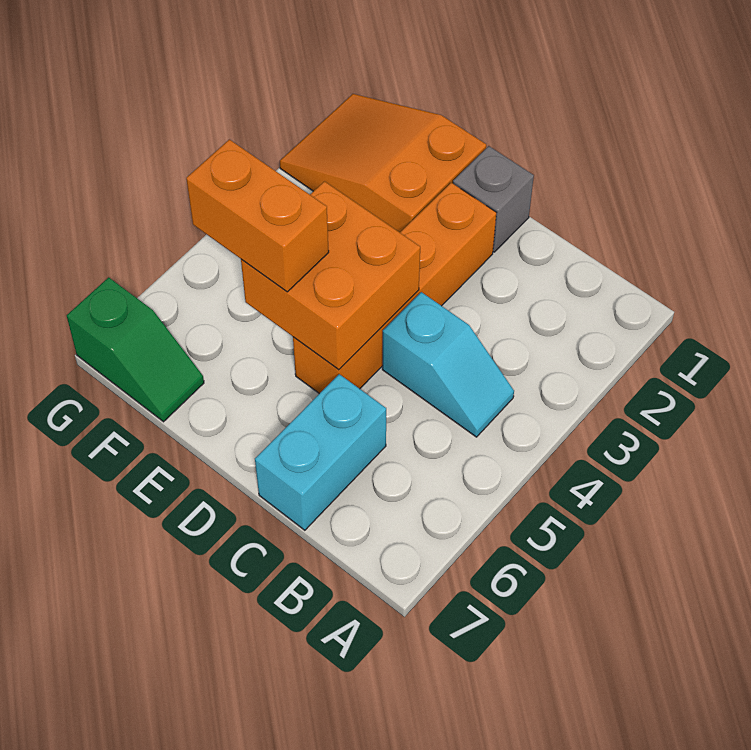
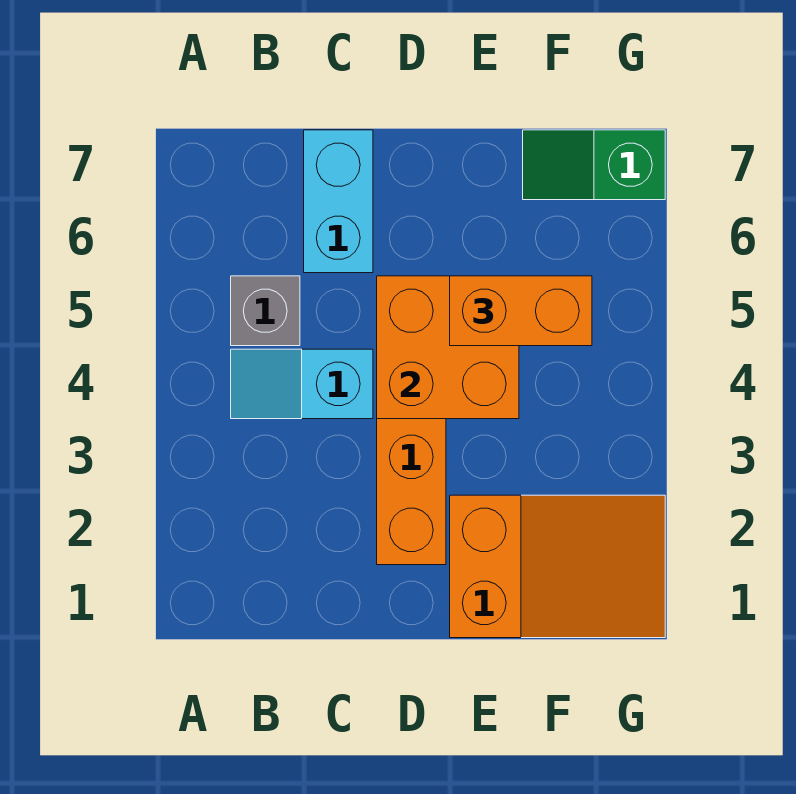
grey brick D1 level 1 -> grey brick B5 level 1

